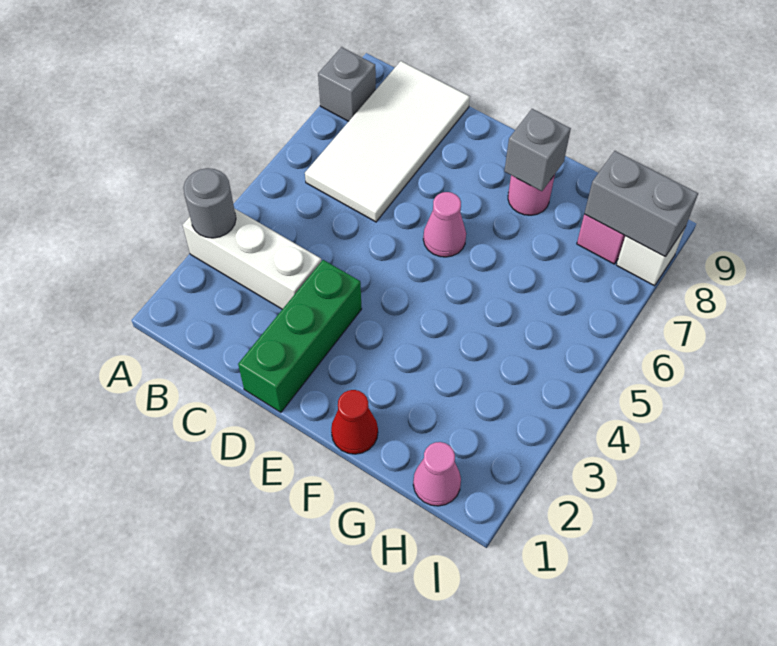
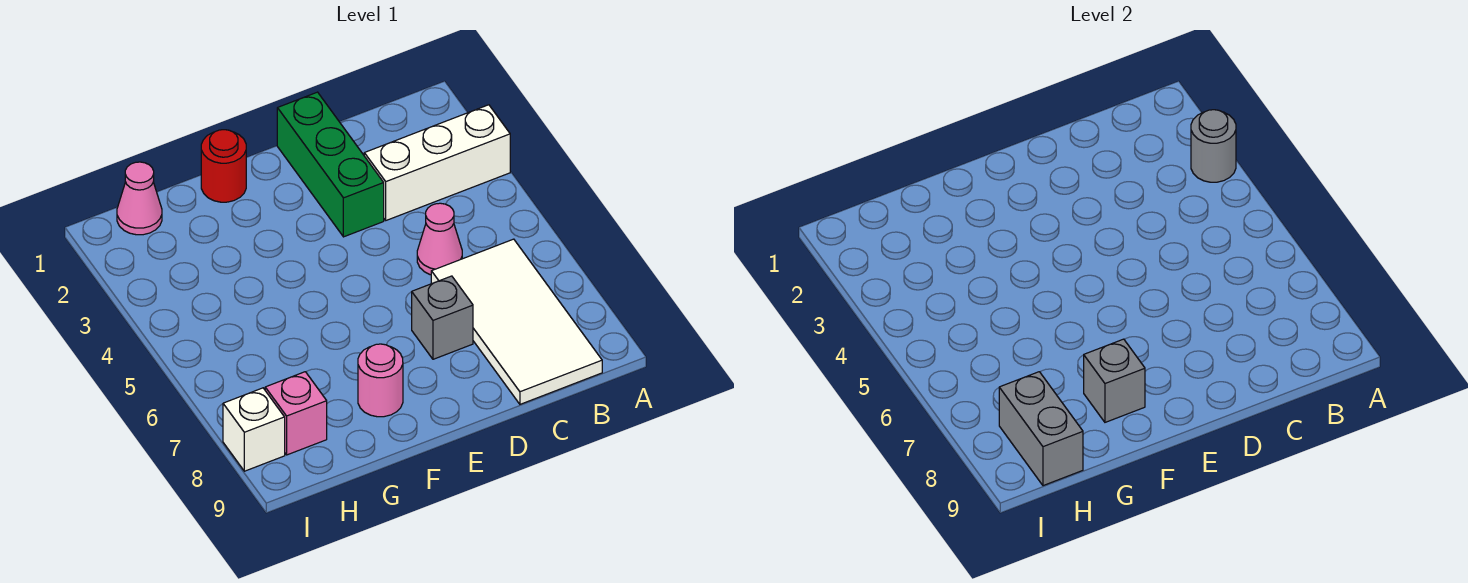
grey brick A8 level 1 -> grey brick D7 level 1
pink cone E6 level 1 -> pink cone C5 level 1
red cone F1 level 1 -> red round brick F1 level 1
grey brick H8:I8 level 2 -> grey brick H8:H9 level 2

